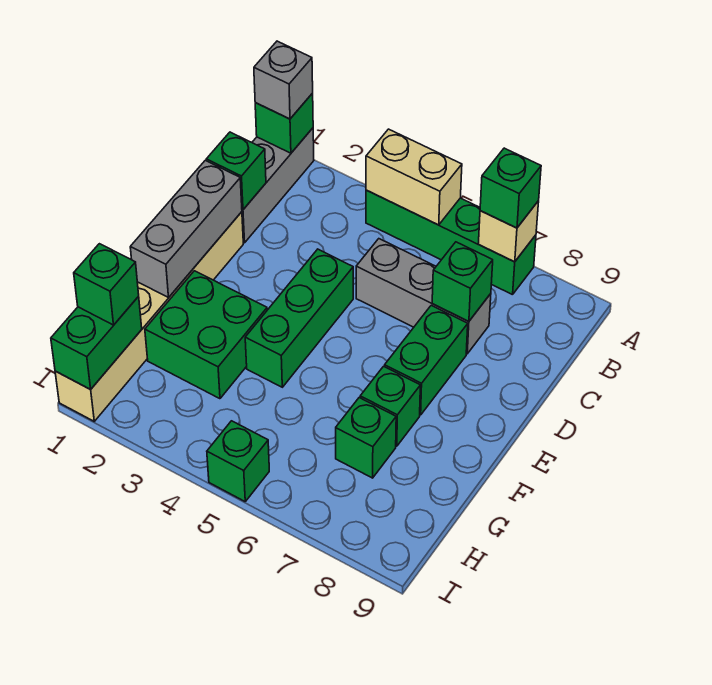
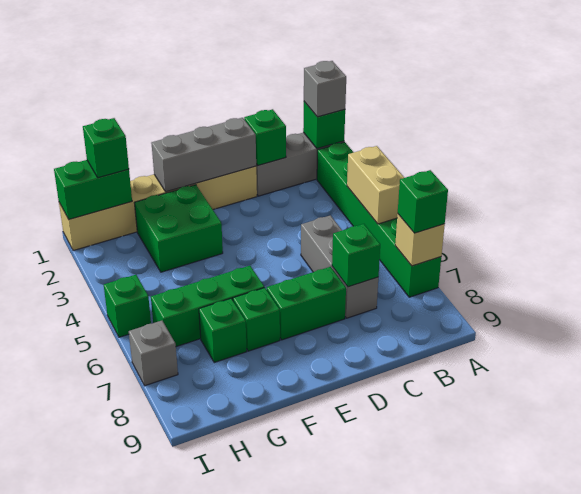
green brick A4:A7 level 1 -> green brick A2:A7 level 1
green brick D4:F4 level 1 -> green brick F6:H6 level 1
none -> grey brick I7 level 1

